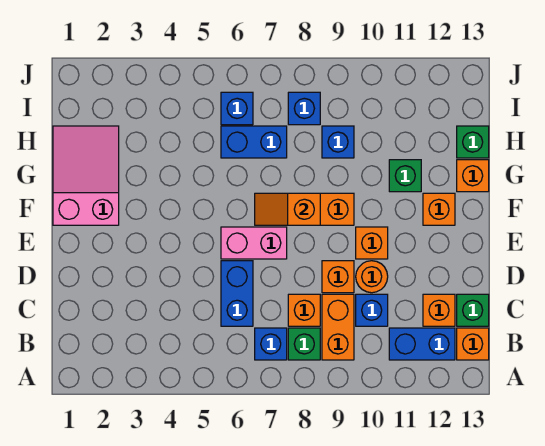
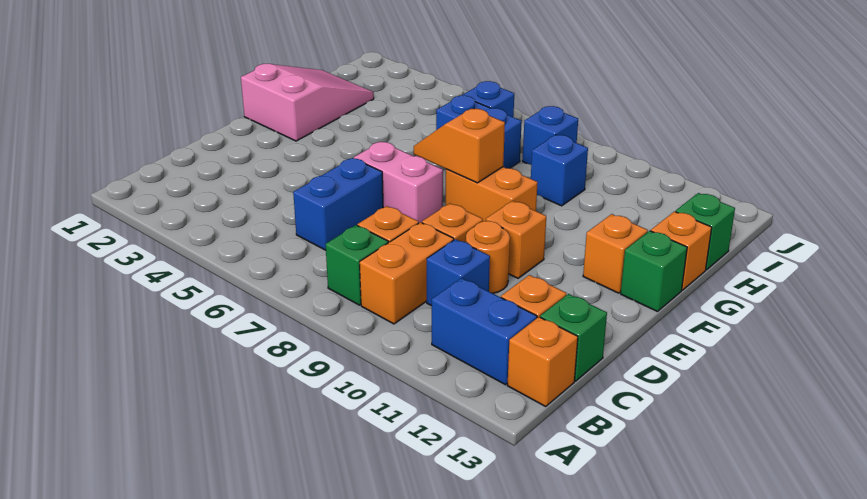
blue brick B7 level 1 -> none
green brick G11 level 1 -> green brick F13 level 1

